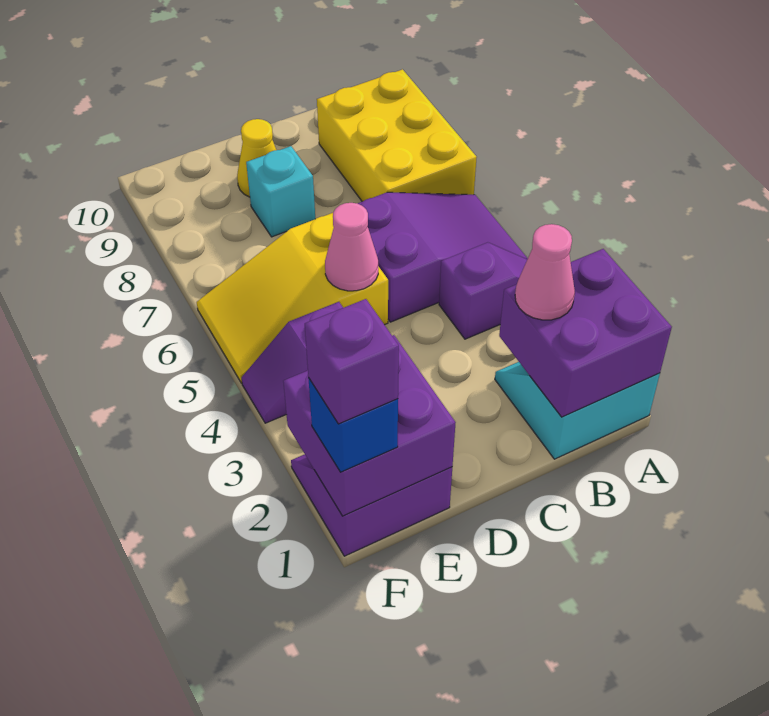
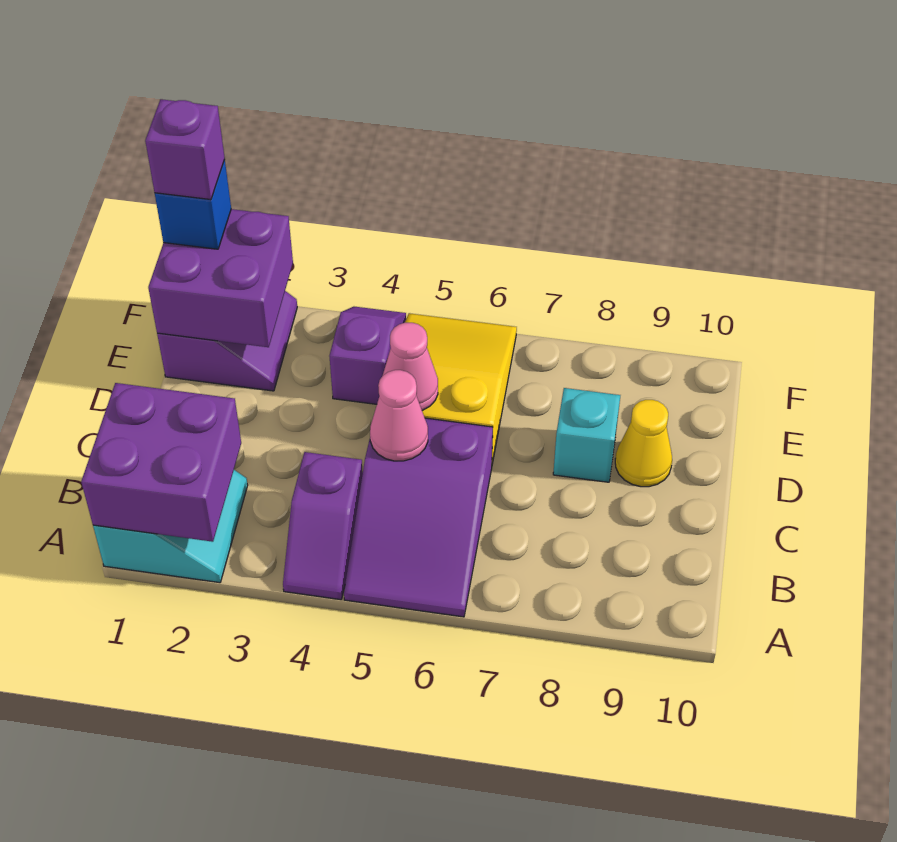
yellow brick A7:B9 level 1 -> none
pink cone B2 level 3 -> pink cone C5 level 2

